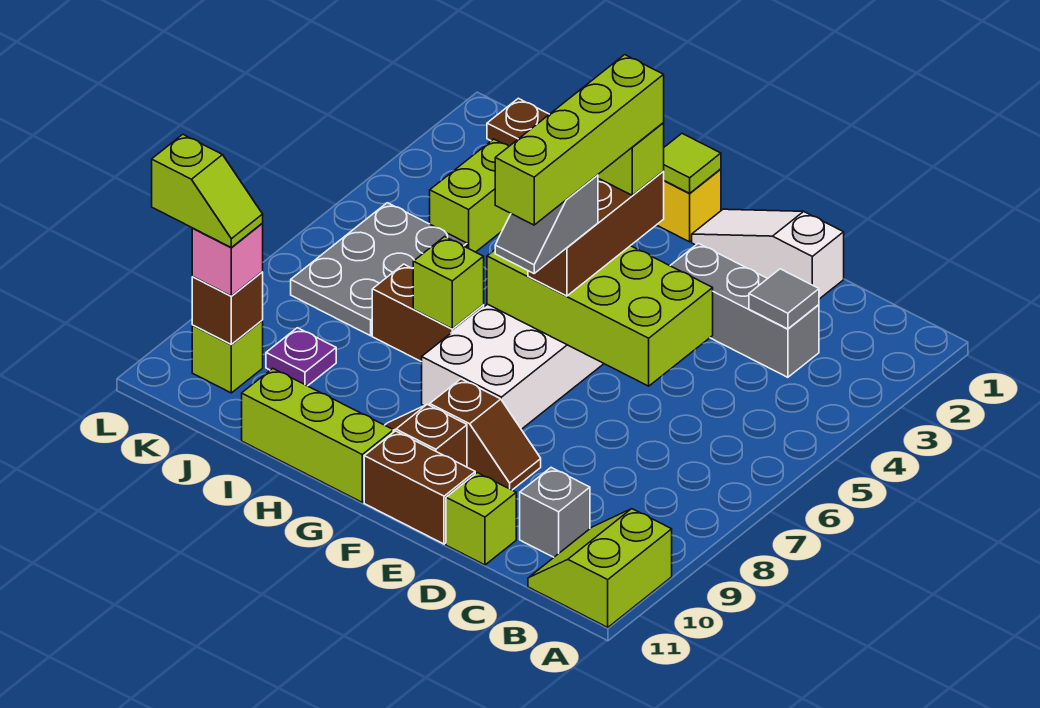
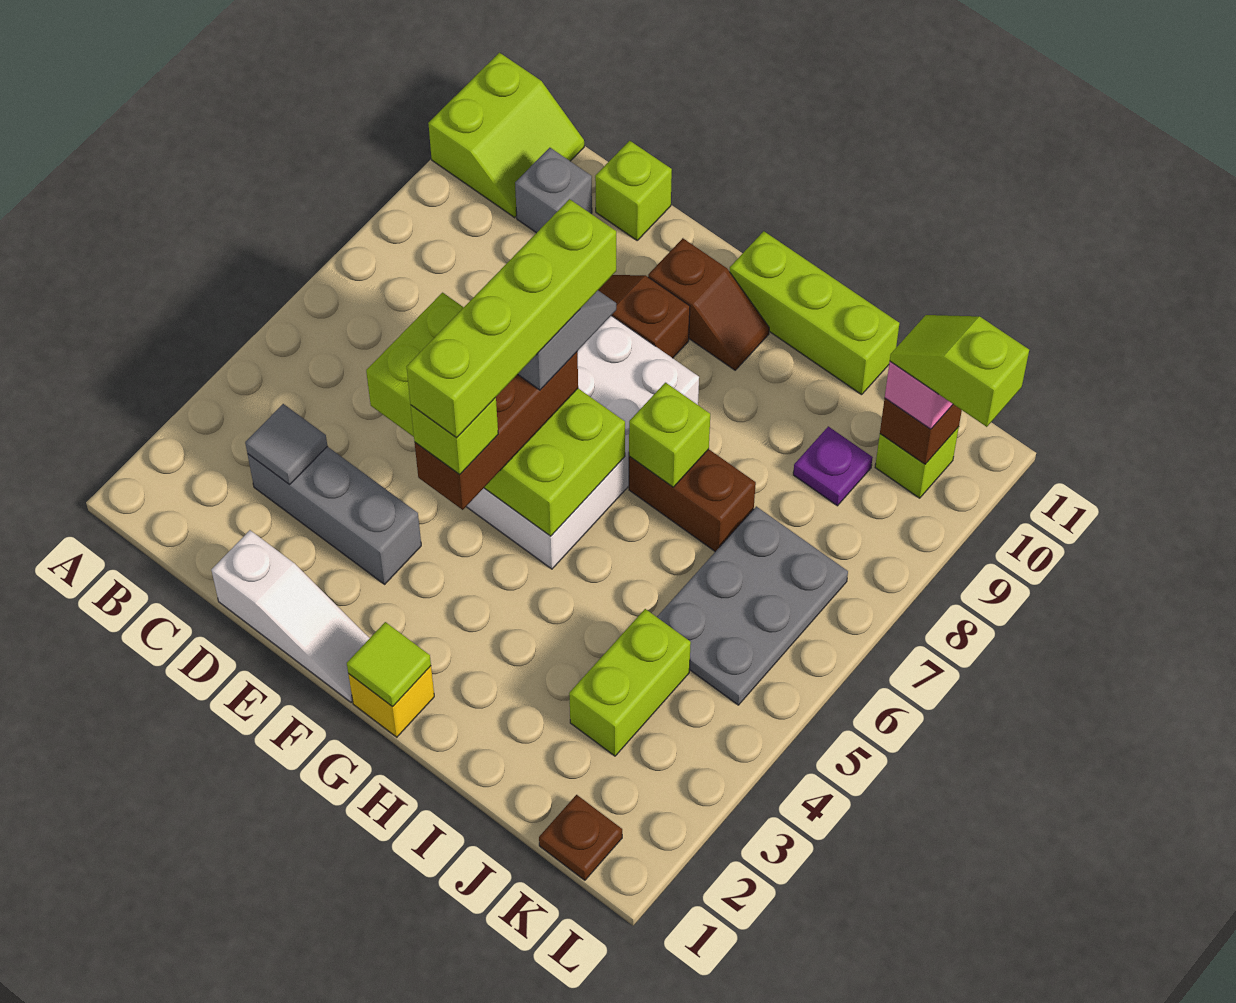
brown brick E11:F11 level 1 -> none

